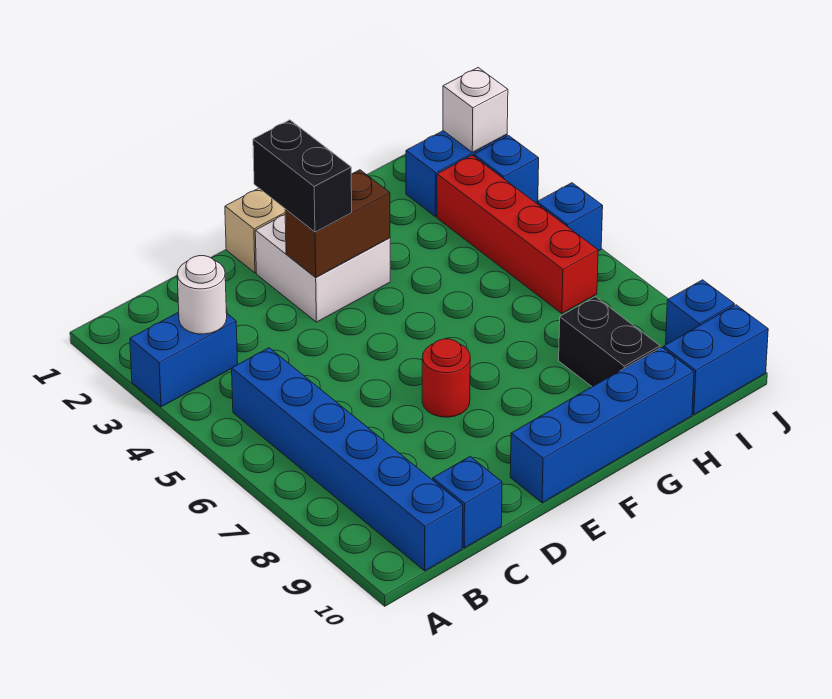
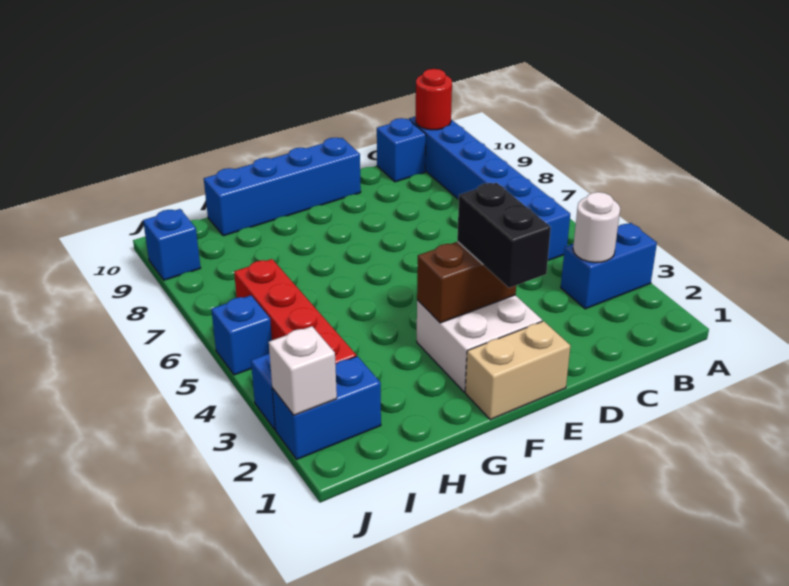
red round brick E7 level 1 -> red round brick B10 level 2
black brick H8:H9 level 1 -> none
blue brick I10:J10 level 1 -> none

